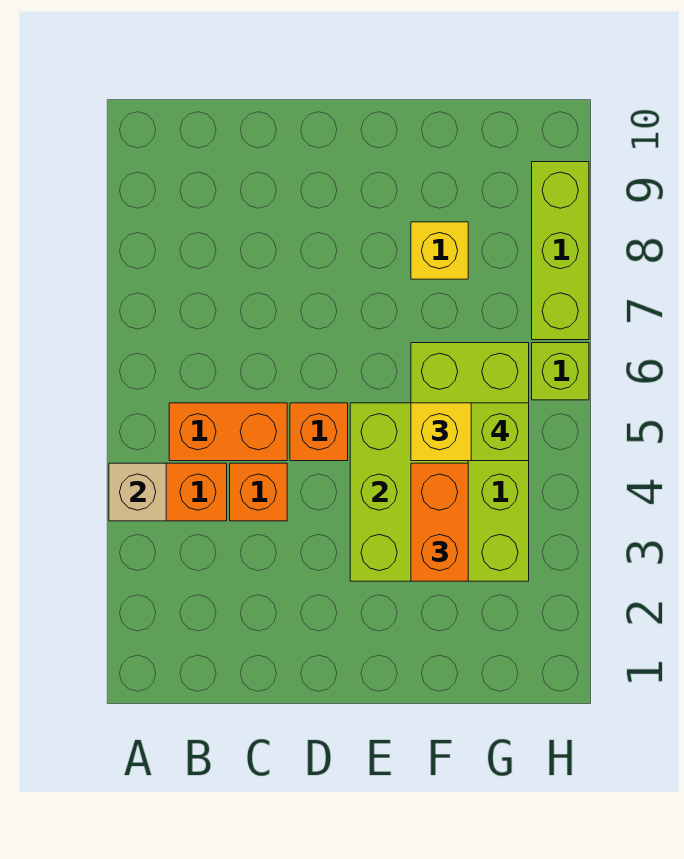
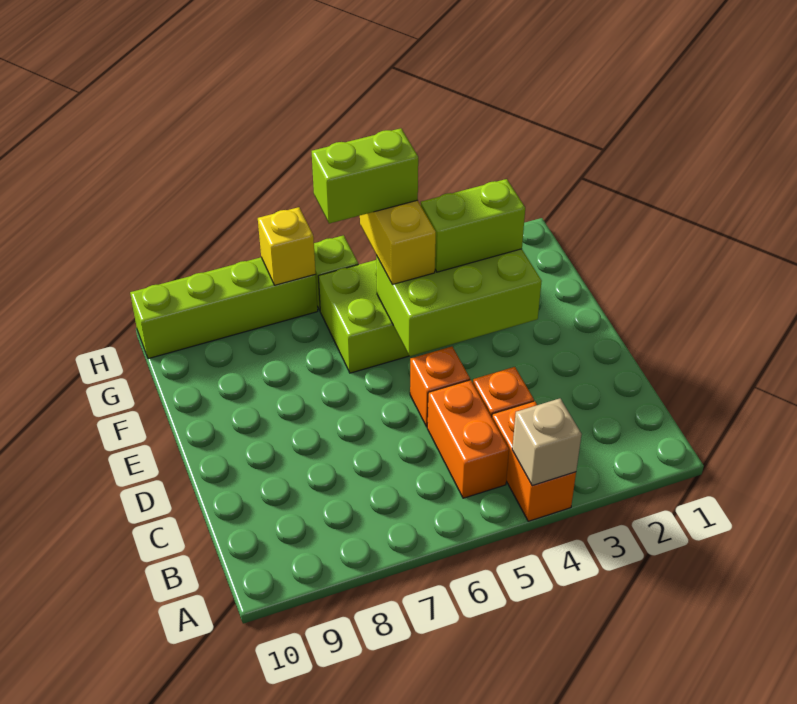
orange brick F3:F4 level 3 -> lime brick F3:F4 level 3
yellow brick F8 level 1 -> yellow brick H7 level 2
lime brick G5 level 4 -> lime brick G5:G6 level 4
lime brick H7:H9 level 1 -> lime brick H7:H10 level 1

